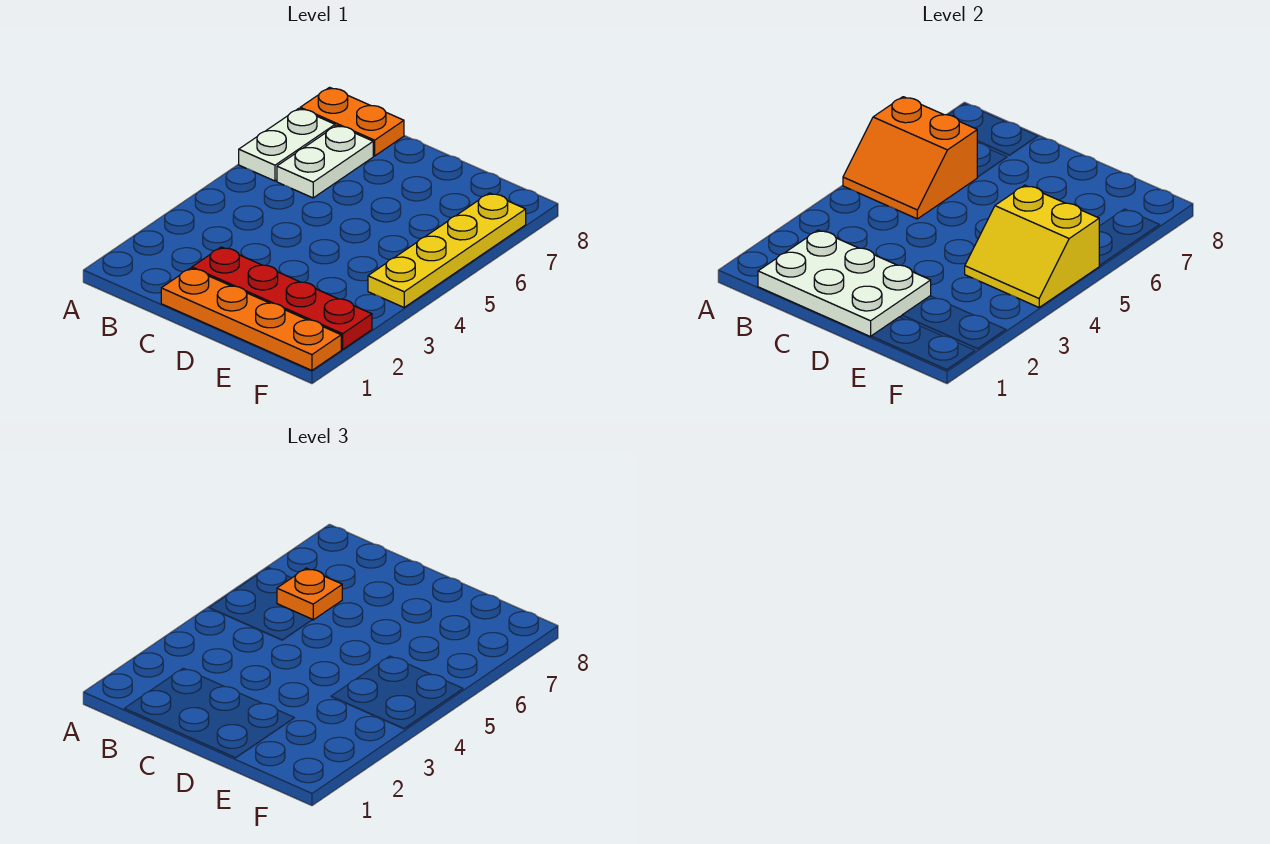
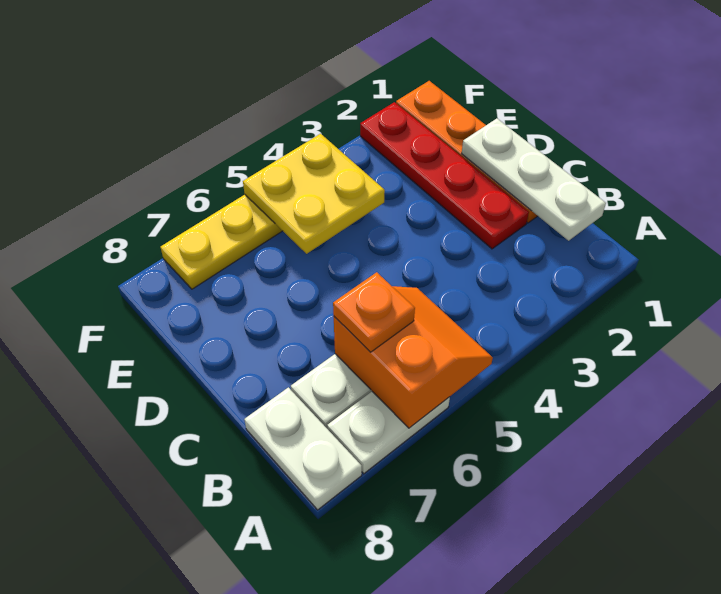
orange plate A8:B8 level 1 -> white plate A8:B8 level 1
white plate B1:D2 level 2 -> white plate B1:D1 level 2
yellow slope E4:F5 level 2 top 5 -> yellow plate E4:F5 level 2

